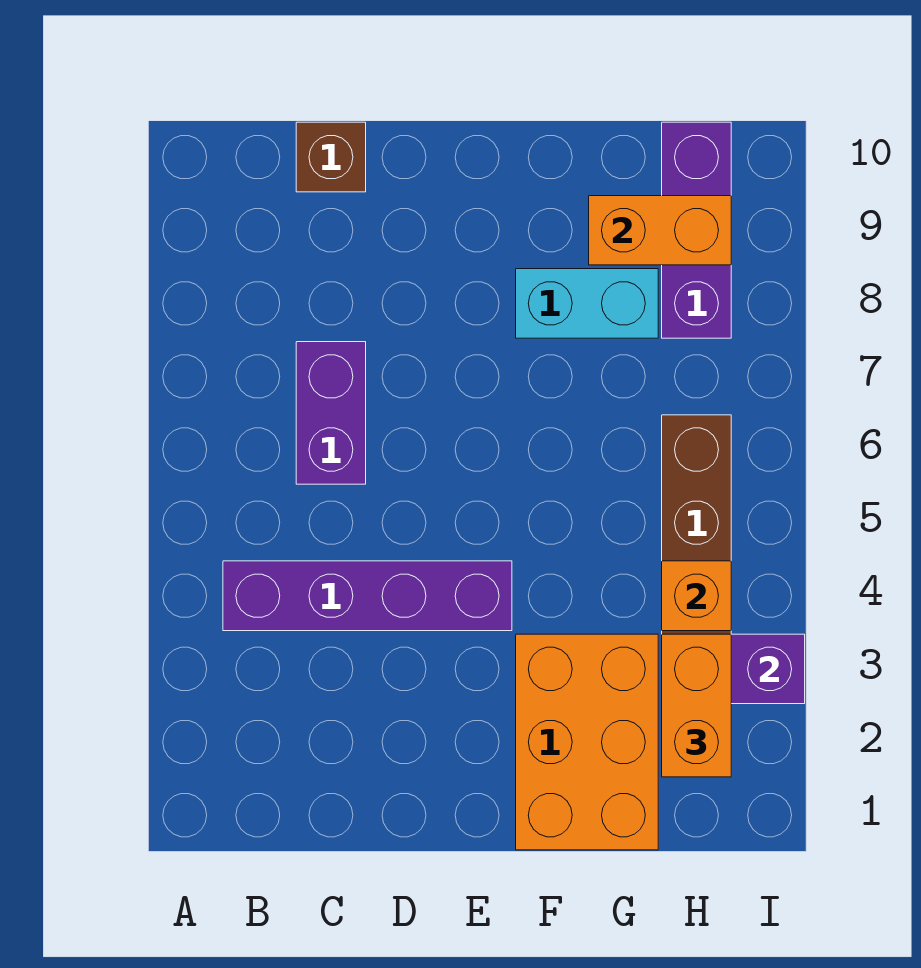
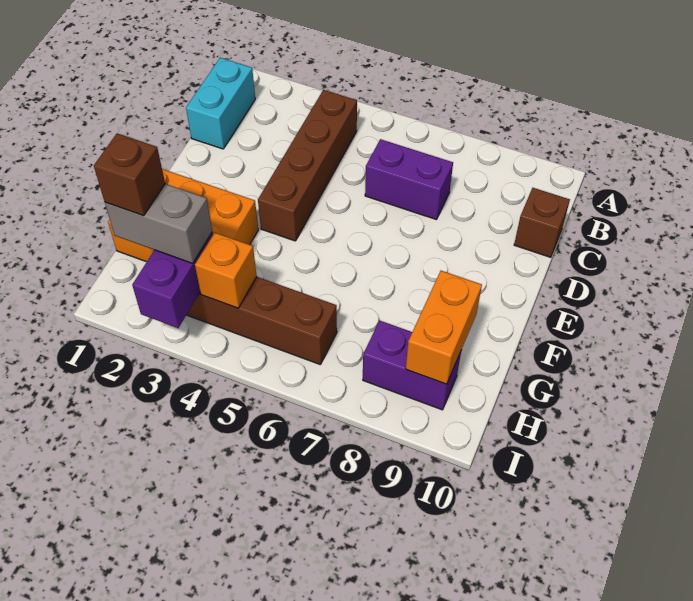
purple brick B4:E4 level 1 -> brown brick B4:E4 level 1
cyan brick F8:G8 level 1 -> cyan brick B1:C1 level 1
orange brick H2:H3 level 3 -> grey brick H2:H3 level 3
none -> brown brick H2 level 4
purple brick H8:H10 level 1 -> purple brick H8:H9 level 1

